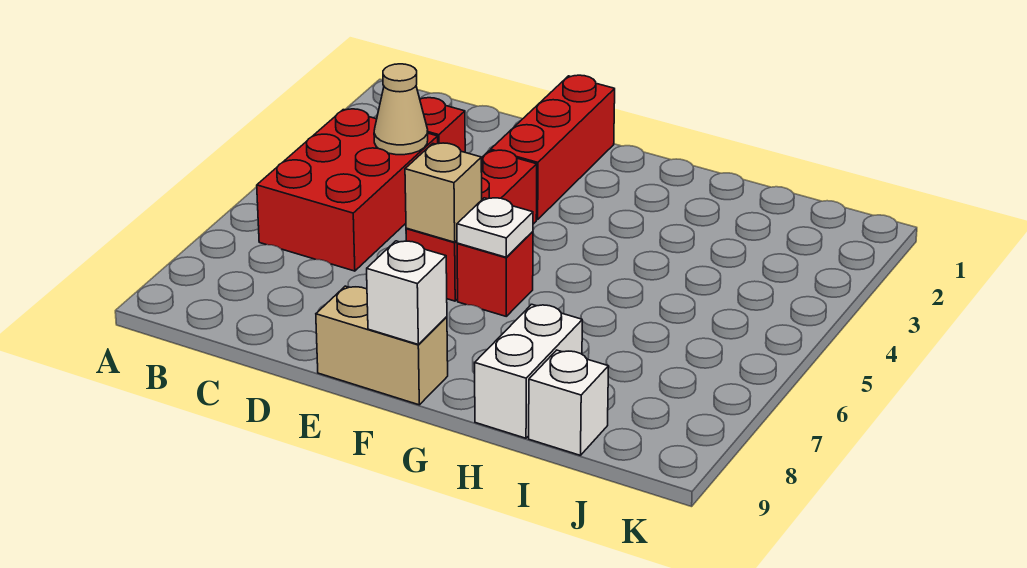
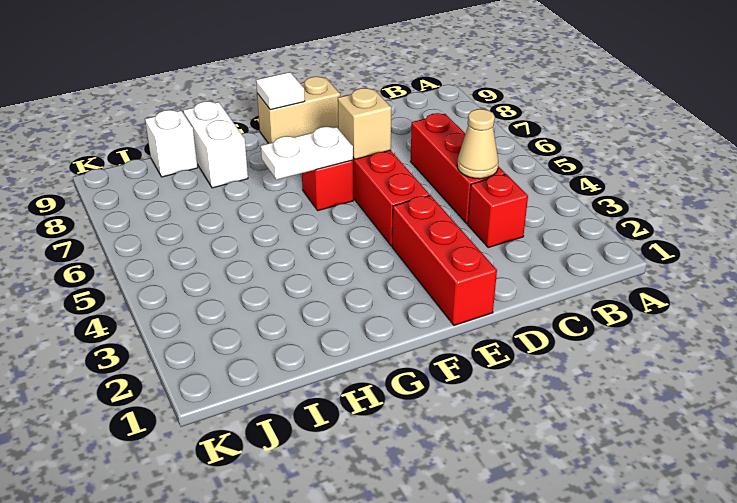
red brick B4:C6 level 1 -> red brick C4:C6 level 1
white plate F6 level 2 -> white plate F6:G6 level 2
white brick F9 level 2 -> white tile F9 level 2

